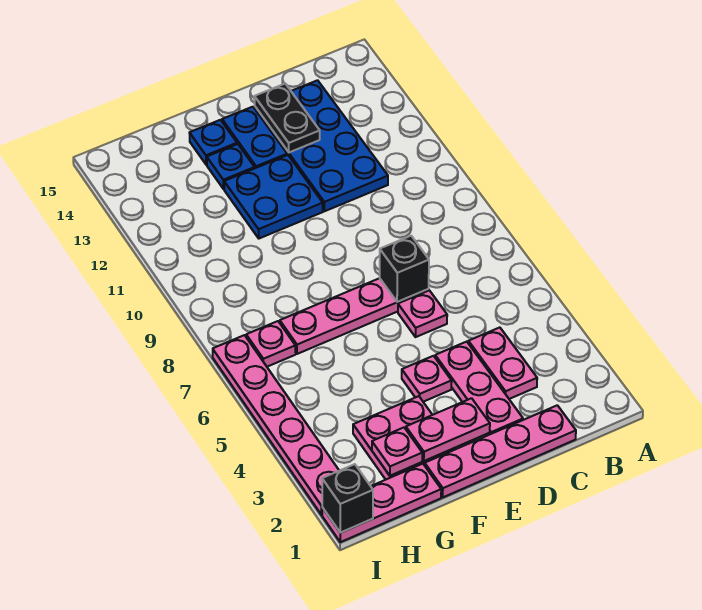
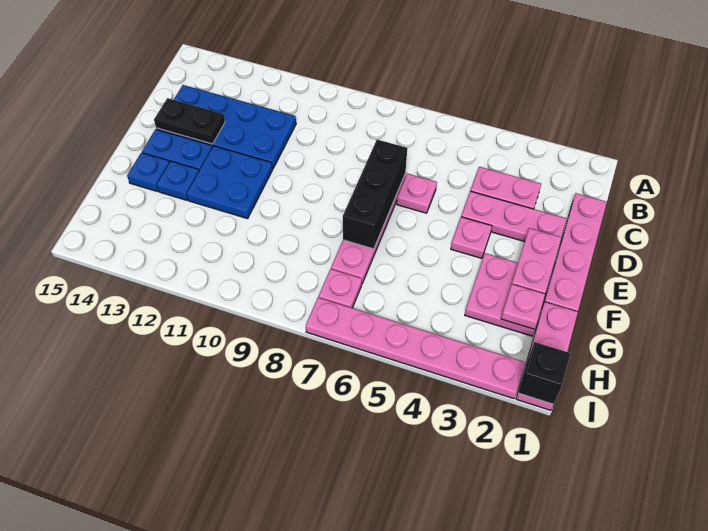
black brick D7 level 2 -> black brick D7:F7 level 2

